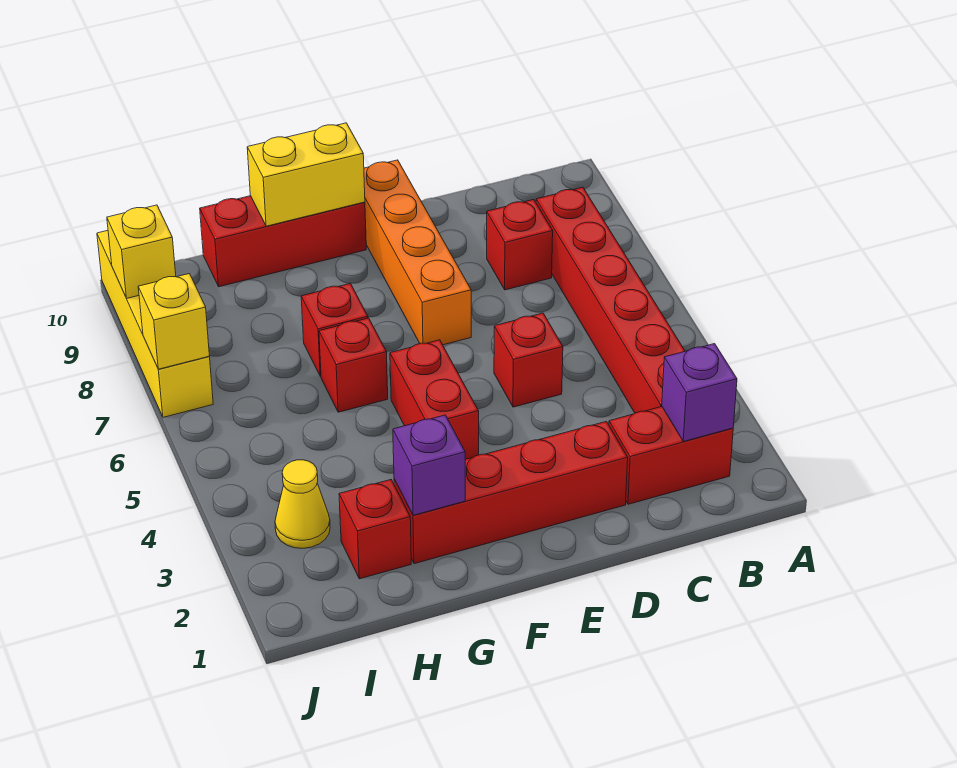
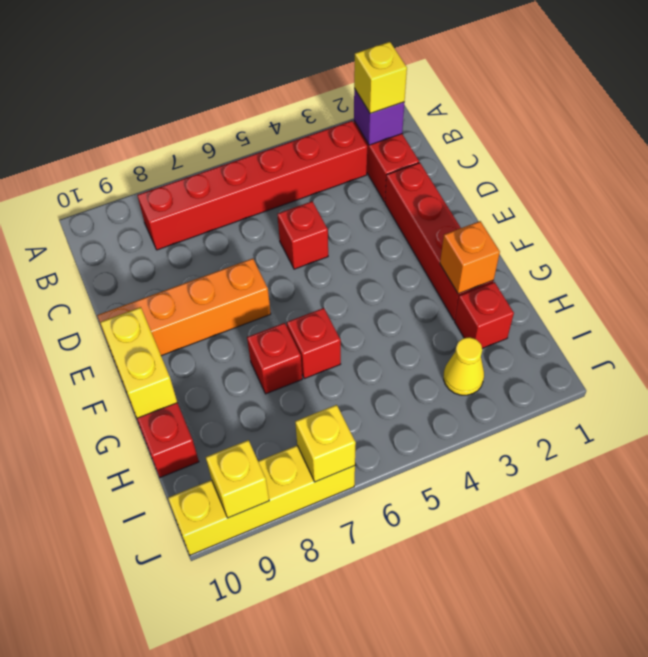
none -> yellow brick B2 level 3
red brick C8 level 1 -> none
red brick F4:F5 level 1 -> none
purple brick G2 level 2 -> orange brick G2 level 2

